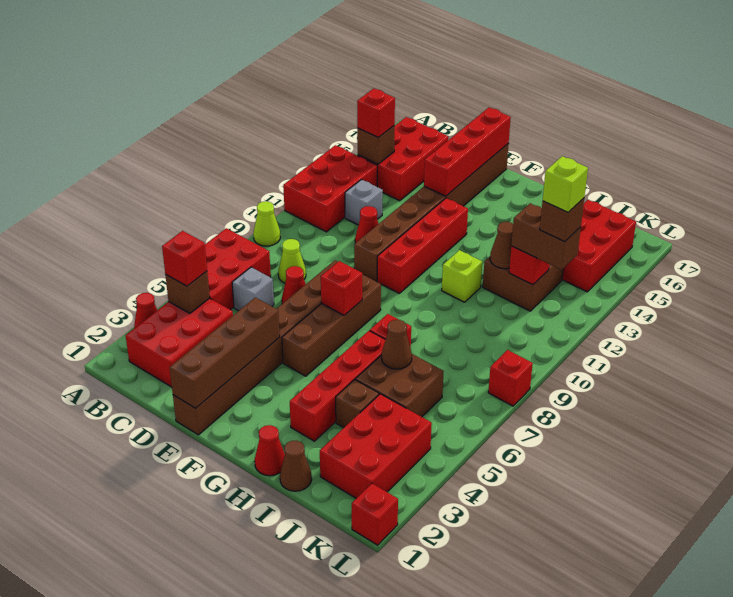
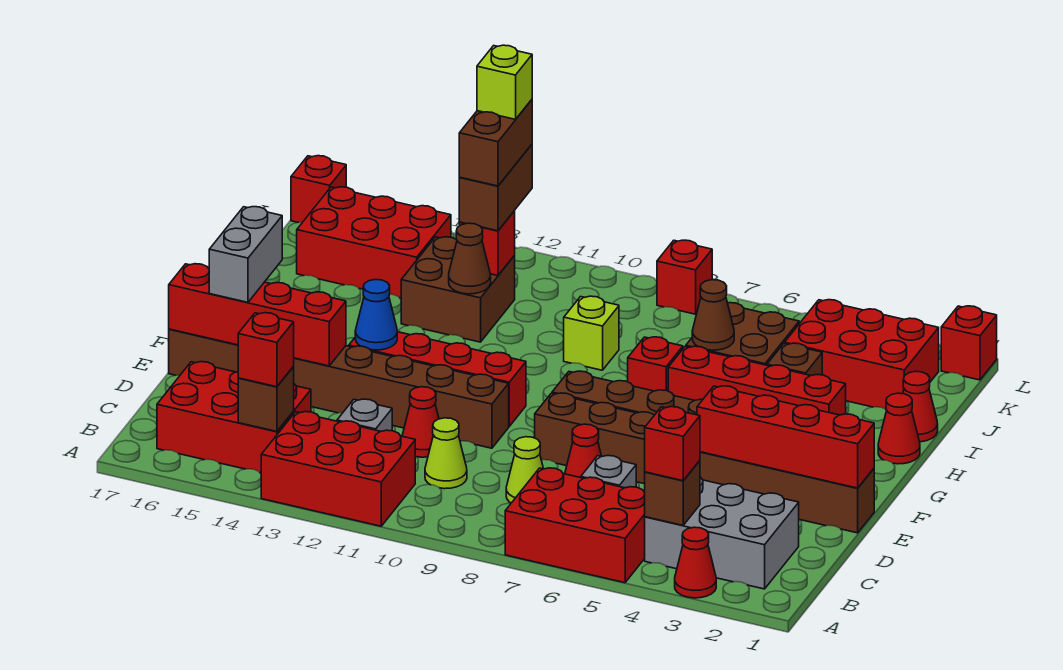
lime cone A9 level 1 -> lime cone C10 level 1
red brick B2:C4 level 1 -> grey brick B2:C4 level 1
brown brick E1:E4 level 2 -> red brick E1:E4 level 2
none -> grey brick E16:F16 level 3
red brick F7 level 2 -> red brick L17 level 1
none -> blue cone F13 level 2
lime brick H11 level 1 -> lime brick I9 level 1
brown cone I1 level 1 -> red cone I1 level 1
brown brick K12 level 4 -> brown brick J12:K12 level 4

